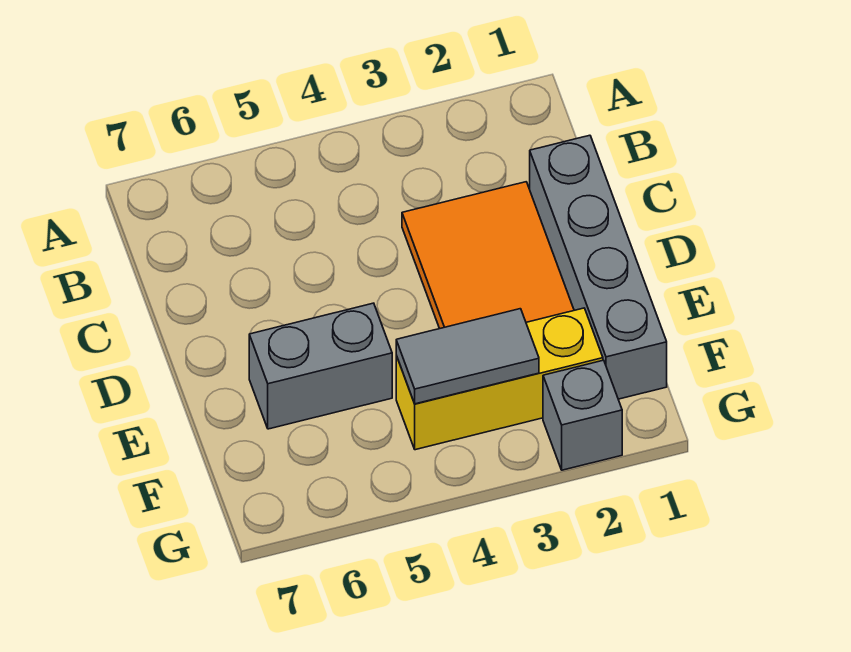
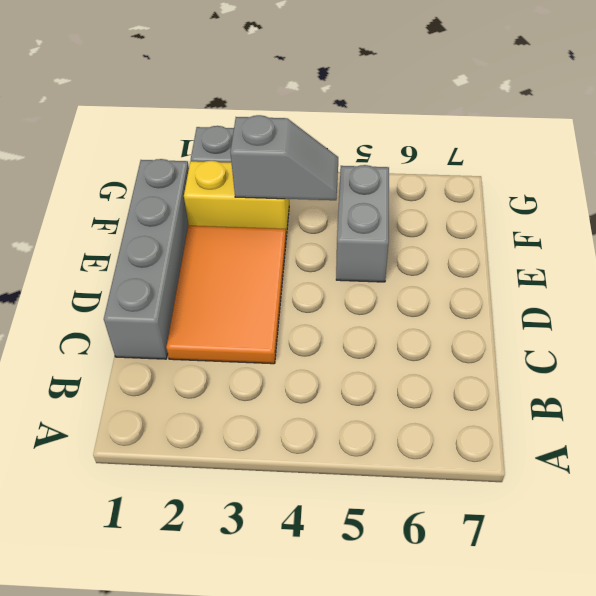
grey brick E5:E6 level 1 -> grey brick E5:F5 level 1
yellow brick F2:F4 level 1 -> yellow brick F2:F3 level 1
grey tile F3:F4 level 2 -> grey slope F3:F4 level 2 top 3

